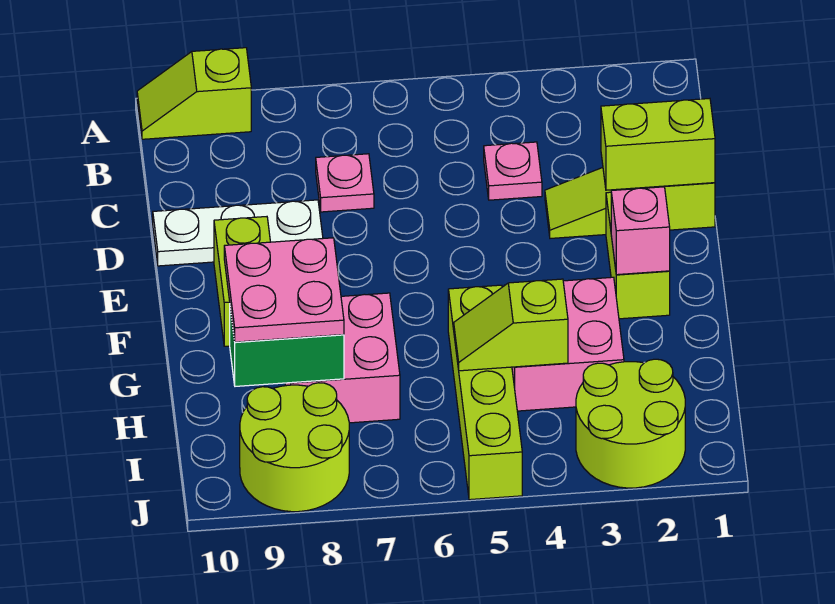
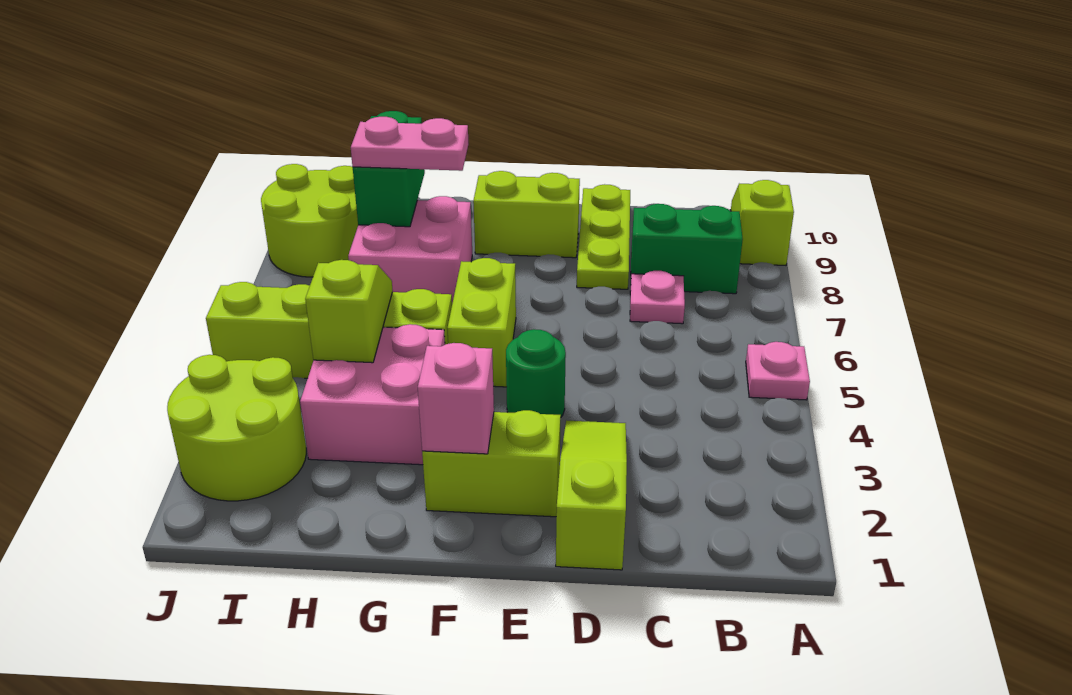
none -> green brick B8:C8 level 1
pink plate C4 level 1 -> pink plate A5 level 1
lime brick D1:D2 level 2 -> lime brick F5:F6 level 1
white plate D8:D10 level 1 -> lime plate D8:D10 level 1
none -> green round brick E4 level 1
pink plate G8:H9 level 3 -> pink plate G8:H8 level 3

